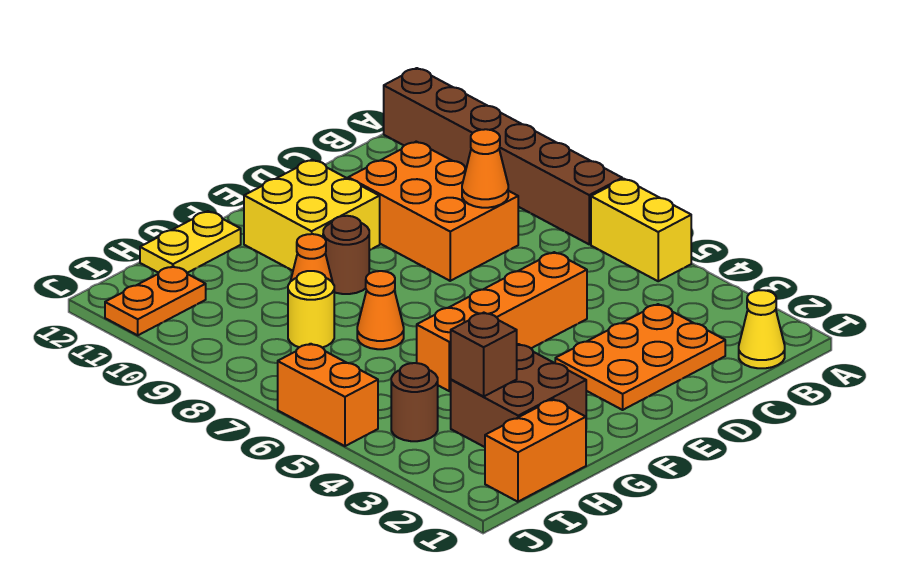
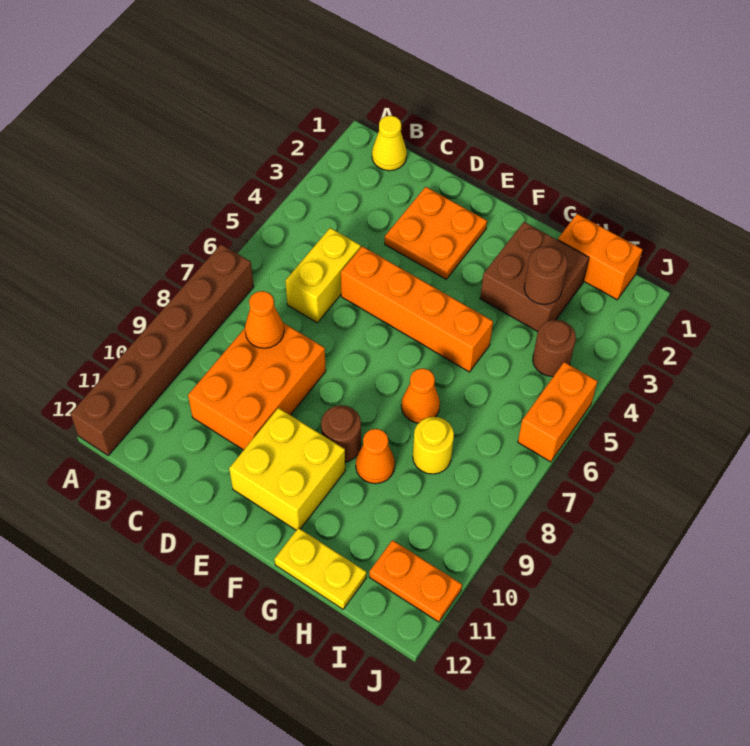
yellow brick A5:A6 level 1 -> yellow brick C5:C6 level 1
orange plate C2:E3 level 1 -> orange plate D2:E3 level 1
brown brick H3 level 2 -> brown round brick H3 level 2

